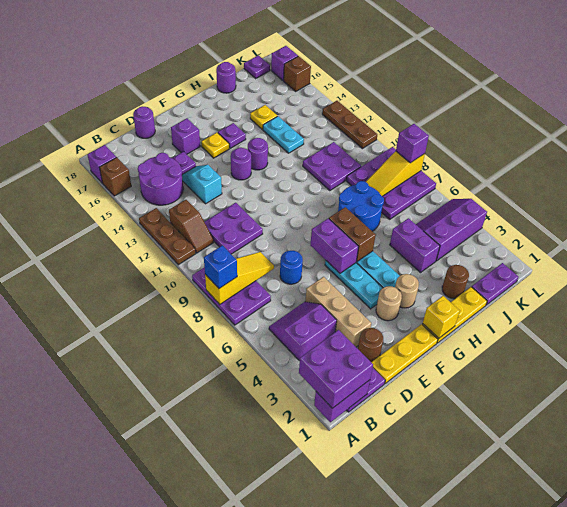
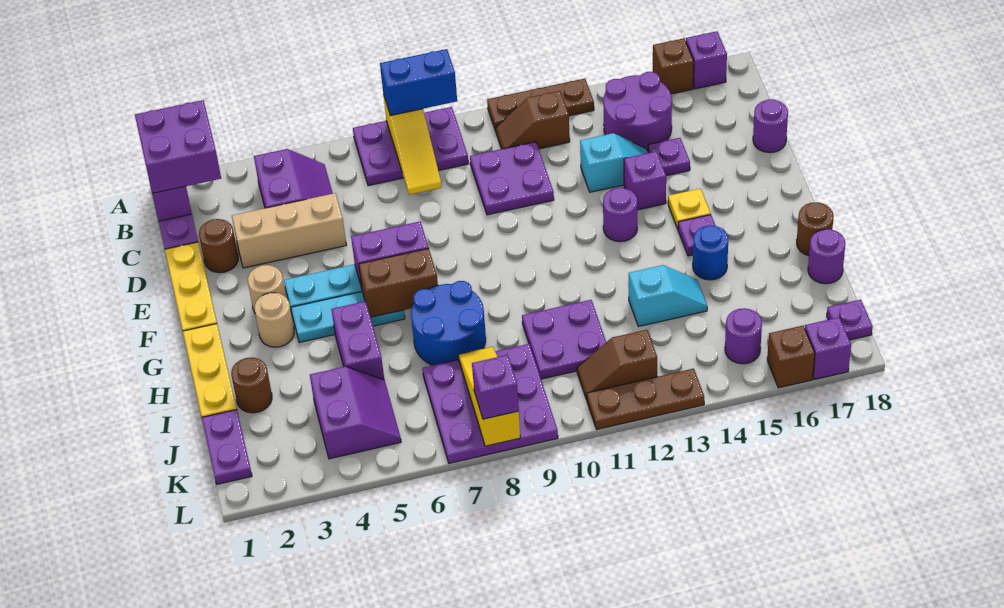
blue brick A8 level 3 -> blue brick A8:A9 level 3
blue round brick D7 level 1 -> blue round brick H15 level 1
purple brick E16 level 1 -> purple brick E14 level 1
yellow brick G1 level 2 -> none
purple round brick G13 level 1 -> purple round brick K15 level 1
none -> brown round brick H18 level 1
purple brick I4:I5 level 1 -> purple brick H5:I5 level 1
cyan plate I13:I14 level 1 -> cyan slope I13:I14 level 1 top 13
yellow plate I15 level 1 -> none
purple slope J4:L5 level 1 top 4 -> purple slope J4:K5 level 1 top 4
none -> brown slope K11:K12 level 1 top 12

